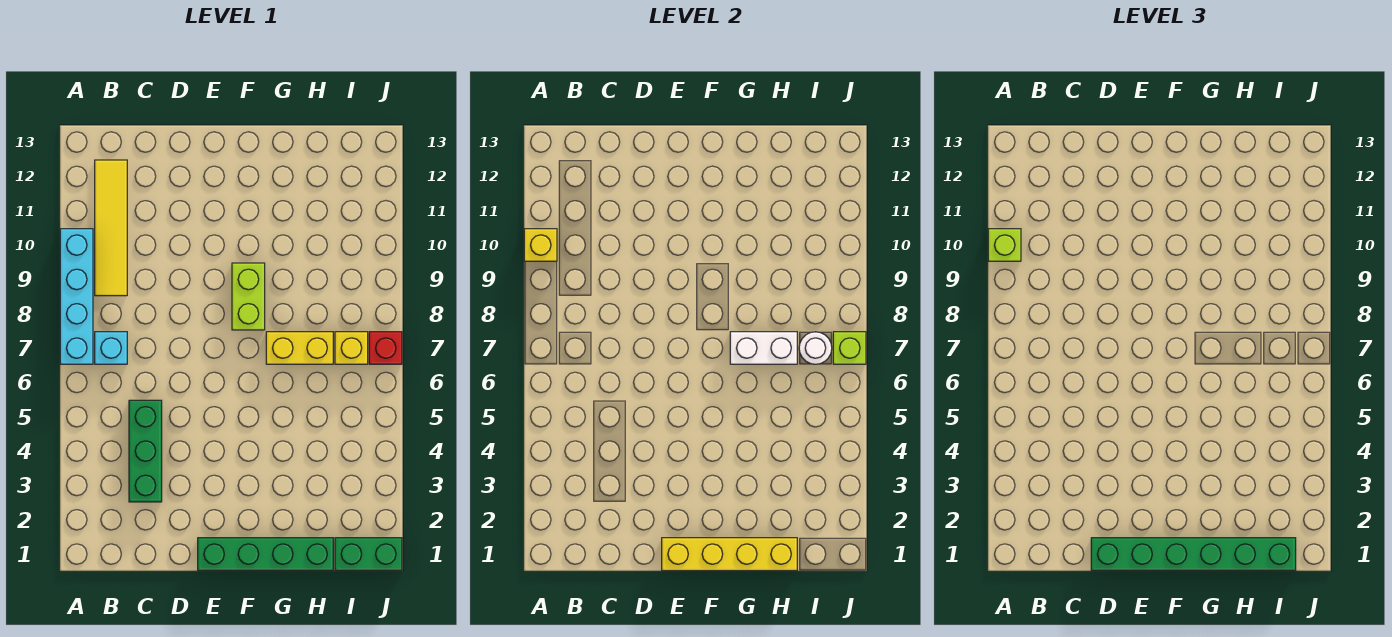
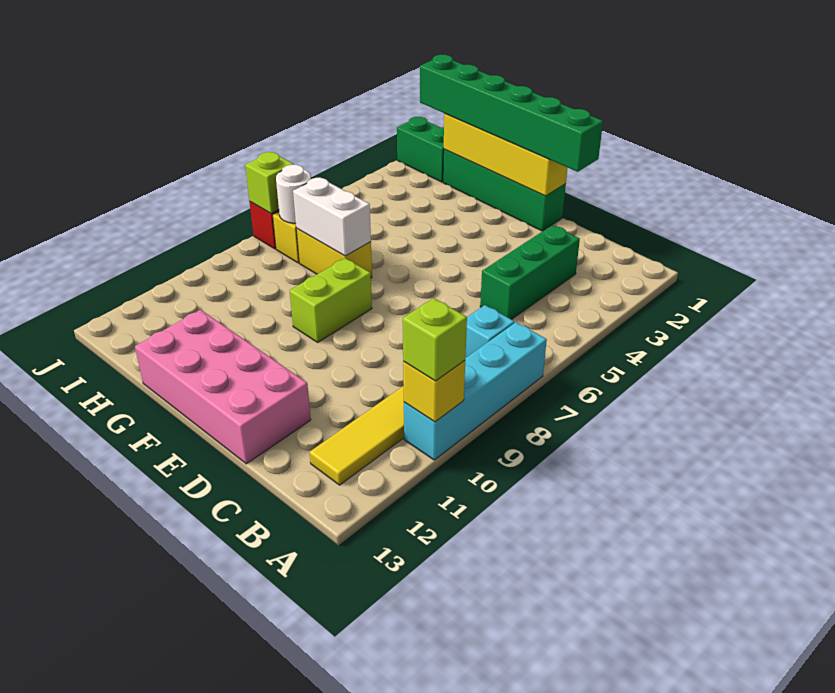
none -> pink brick D12:G13 level 1

